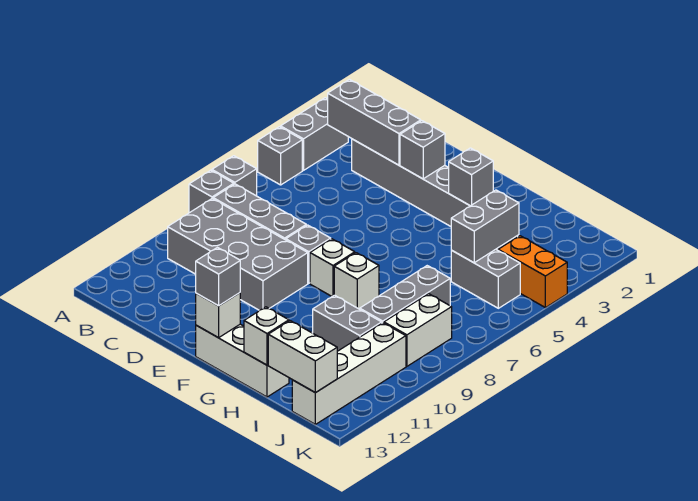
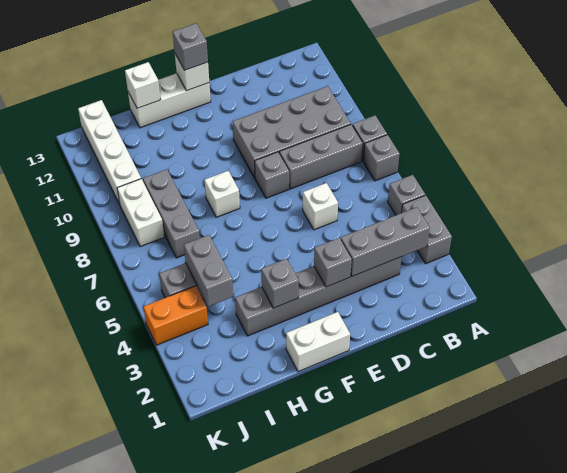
white brick F8 level 1 -> white brick D6 level 1
grey brick H10:I10 level 1 -> none
white brick I13:J13 level 2 -> white brick F1:G1 level 1

